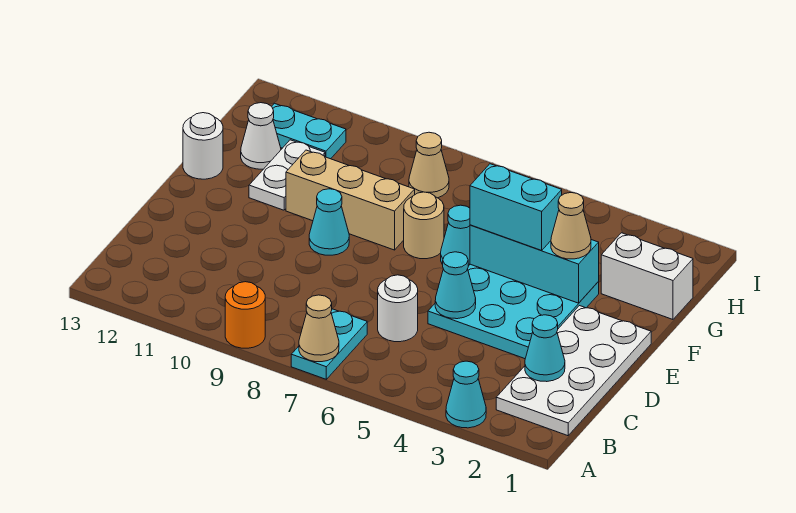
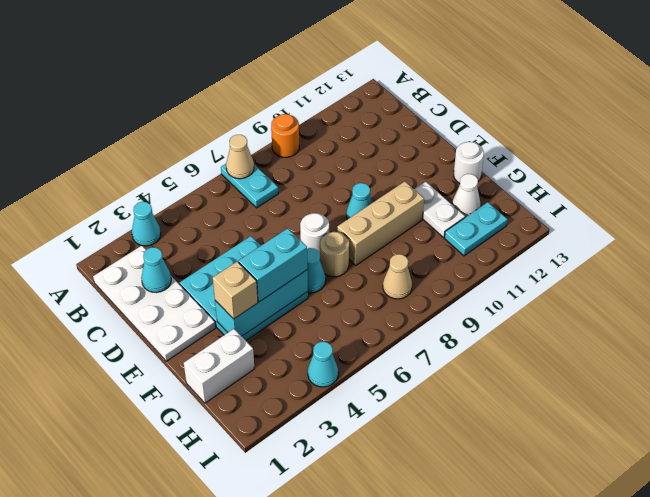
white round brick C6 level 1 -> white round brick E7 level 1
cyan cone D5 level 2 -> cyan cone I4 level 1
tan cone F3 level 3 -> tan brick F3 level 3

